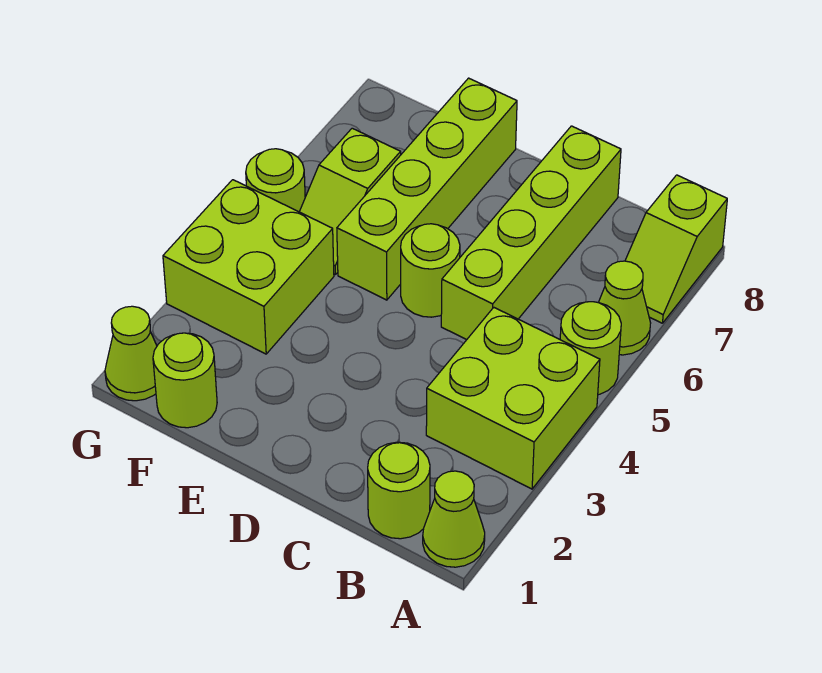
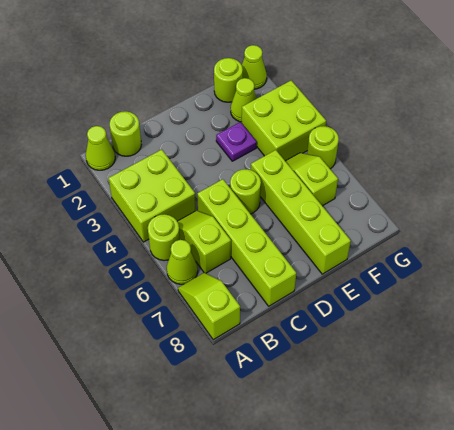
none -> lime slope B5:B6 level 1 top 6
none -> purple plate E3 level 1
none -> lime cone F2 level 1

